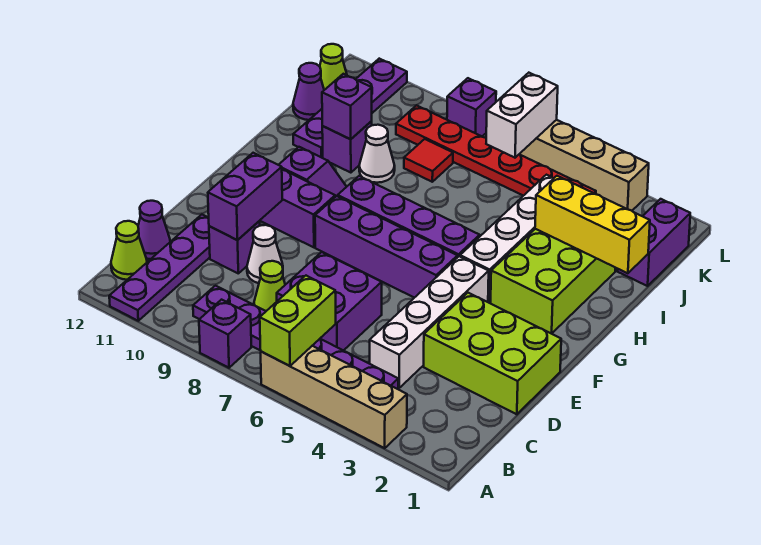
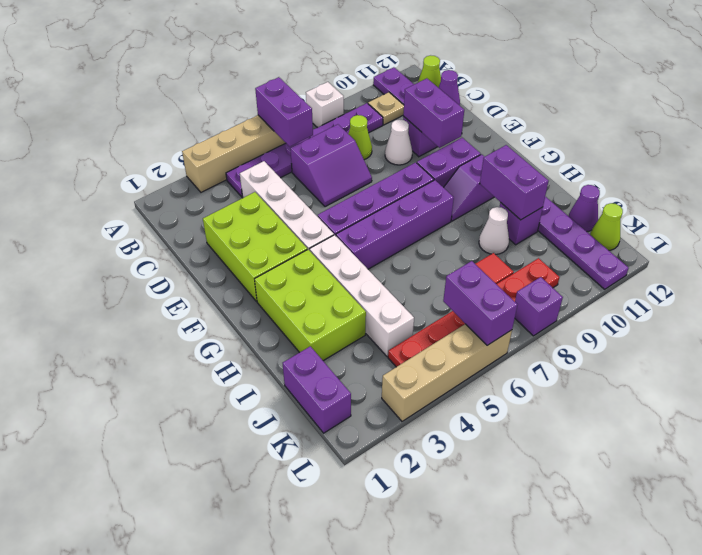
lime brick A6:B6 level 2 -> purple brick A6:B6 level 2
purple brick A8 level 1 -> white brick A8 level 1
none -> tan plate B10 level 1
purple brick C6:D7 level 1 -> purple slope C6:D7 level 1 top C
lime brick D1:E3 level 1 -> lime brick D2:F3 level 1
yellow brick I1:I3 level 2 -> none
purple brick I10 level 2 -> purple brick H10:I10 level 2
white brick K6:L6 level 2 -> purple brick K6:L6 level 2

